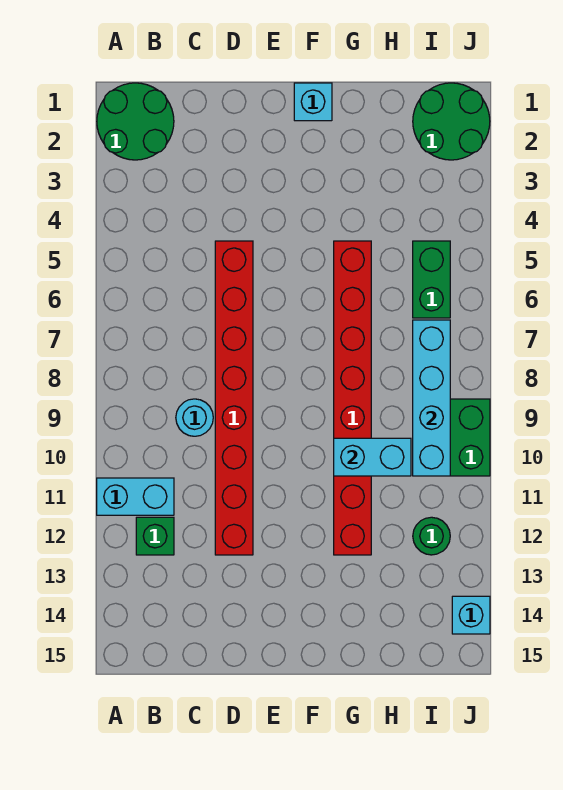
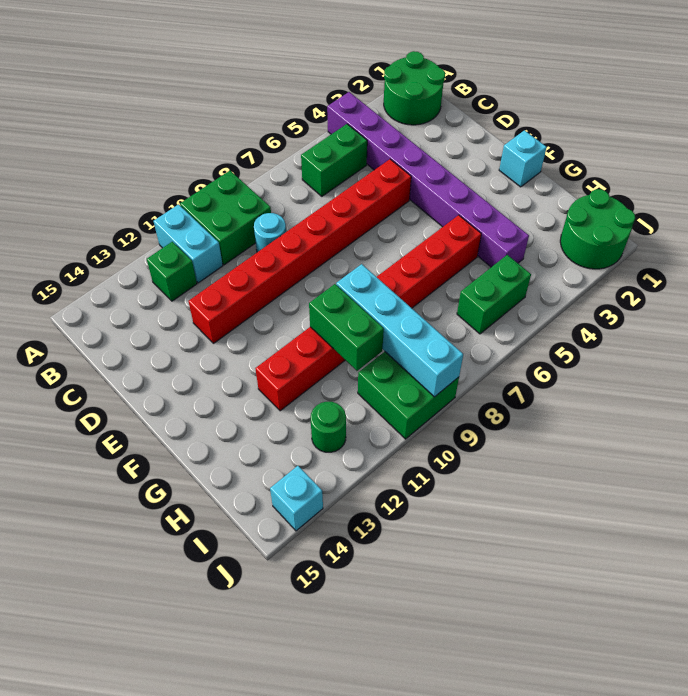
none -> purple brick A4:H4 level 1
none -> green brick A9:B10 level 1
none -> green brick B5:B6 level 1
cyan brick G10:H10 level 2 -> green brick G10:H10 level 2
cyan brick I7:I10 level 2 -> cyan brick G9:J9 level 2

